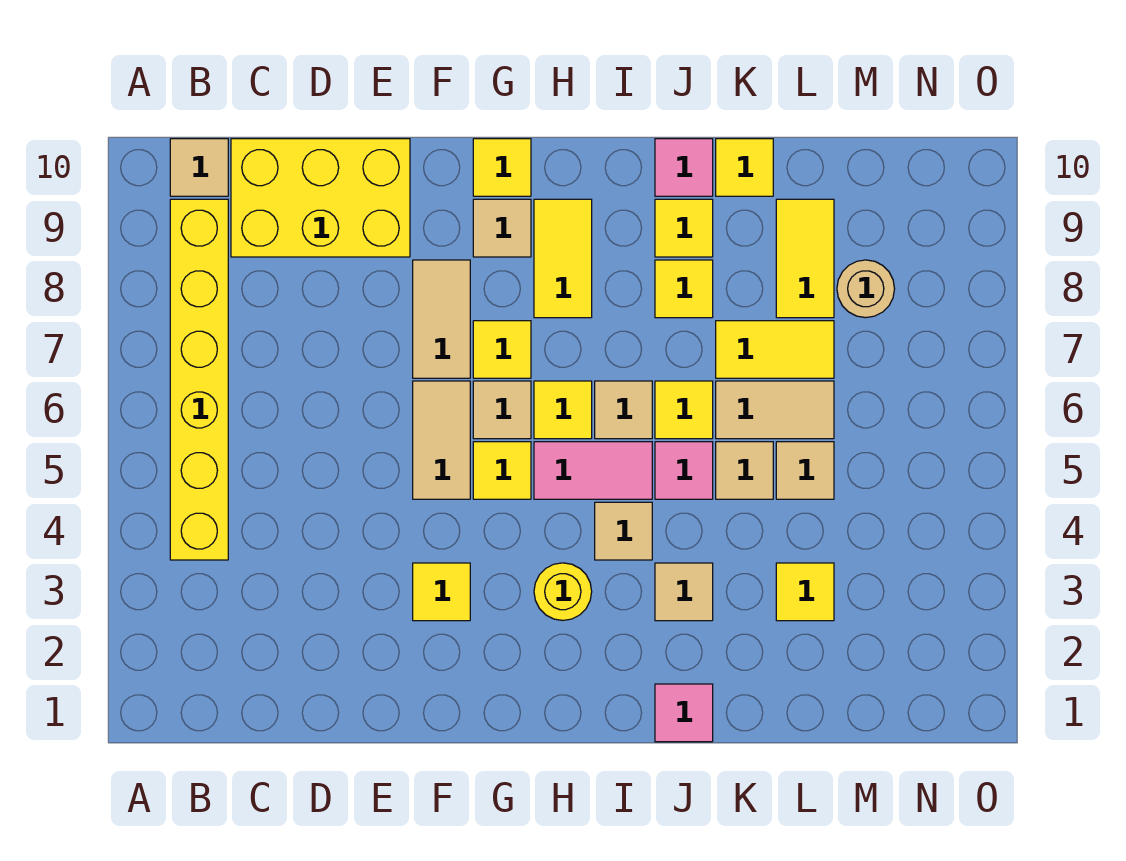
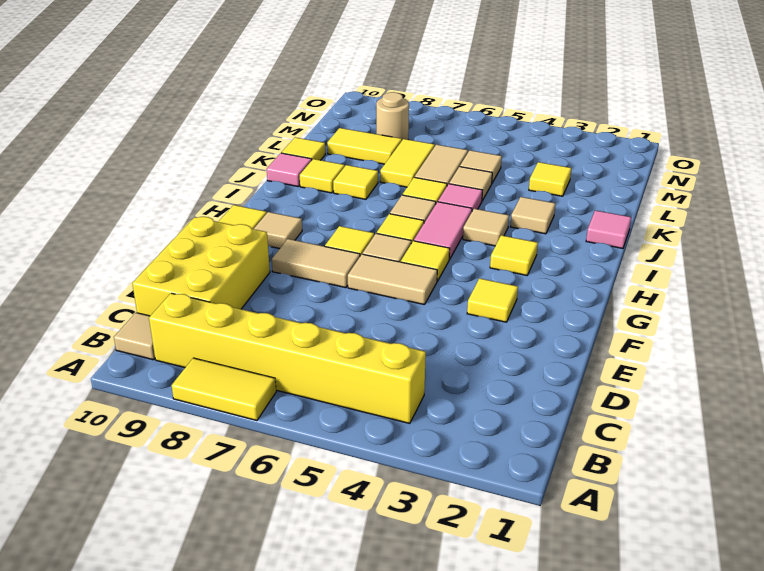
yellow round brick H3 level 1 -> yellow tile H3 level 1
yellow tile H8:H9 level 1 -> yellow tile A7:A8 level 1

